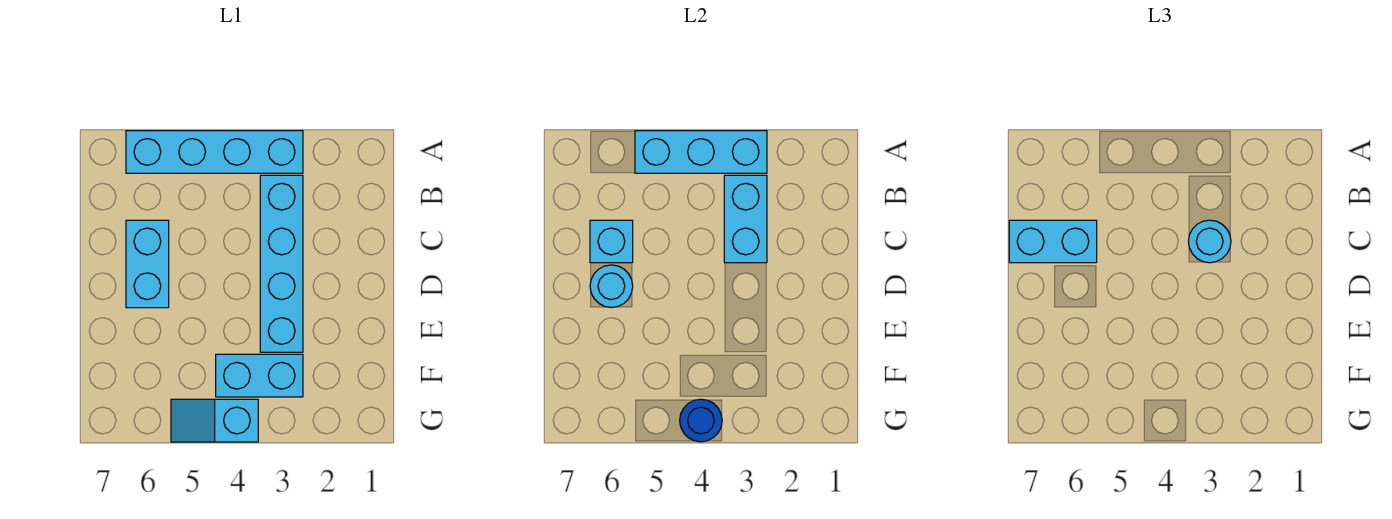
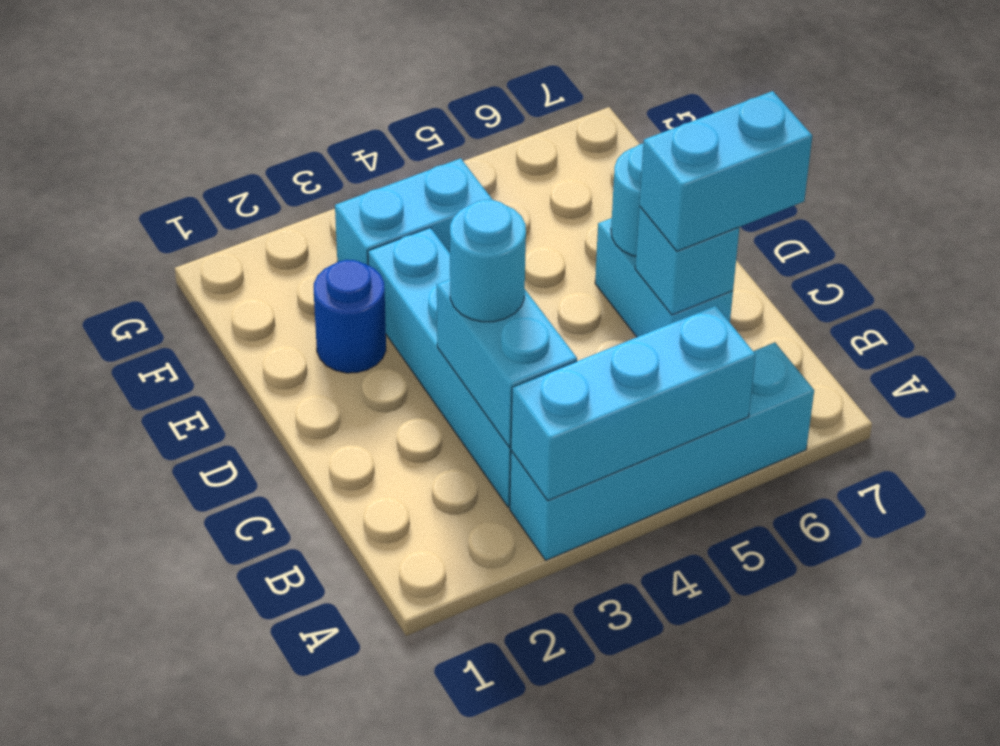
cyan slope G4:G5 level 1 top 4 -> none
blue round brick G4 level 2 -> blue round brick E2 level 1

